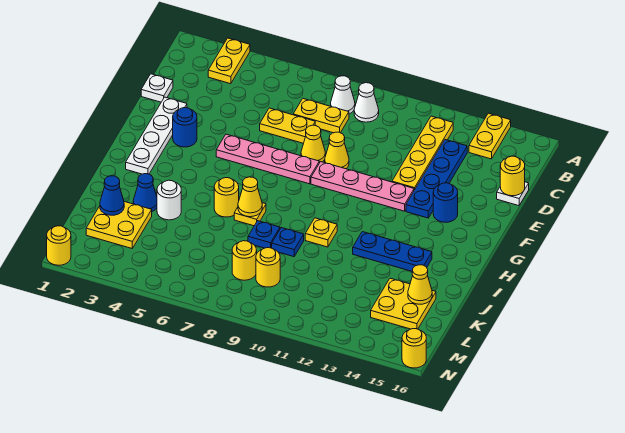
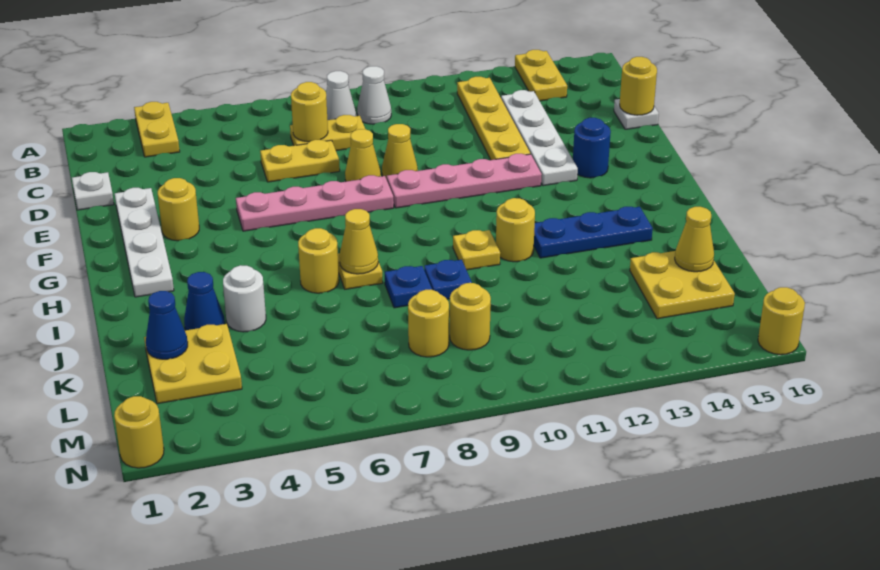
none -> yellow round brick C7 level 2
blue plate C13:F13 level 1 -> white plate C13:F13 level 1
blue round brick F3 level 1 -> yellow round brick F3 level 1
none -> yellow round brick I11 level 1

